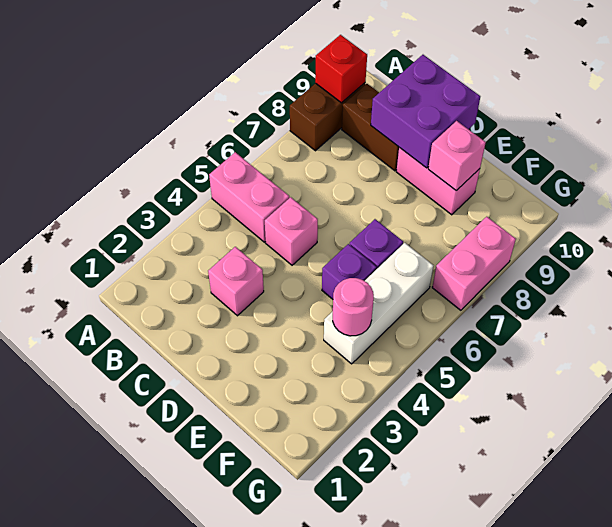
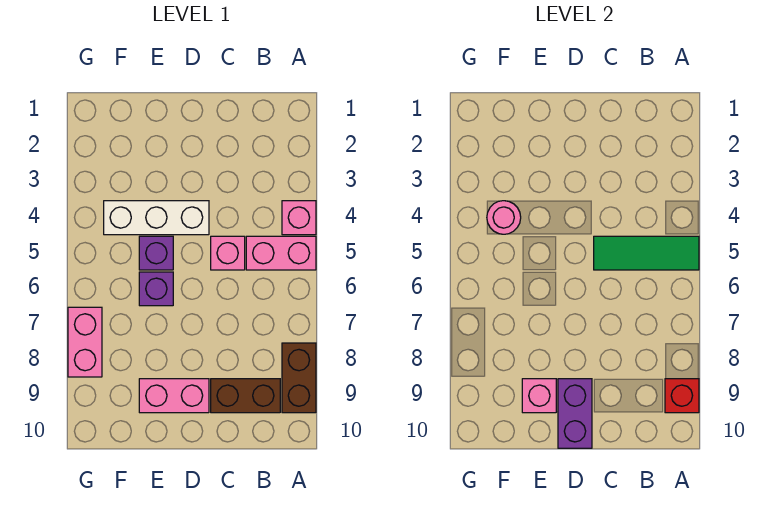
none -> green tile A5:C5 level 2
pink brick C3 level 1 -> pink brick A4 level 1
purple brick C9:D10 level 2 -> purple brick D9:D10 level 2
white brick F4:F6 level 1 -> white brick D4:F4 level 1

